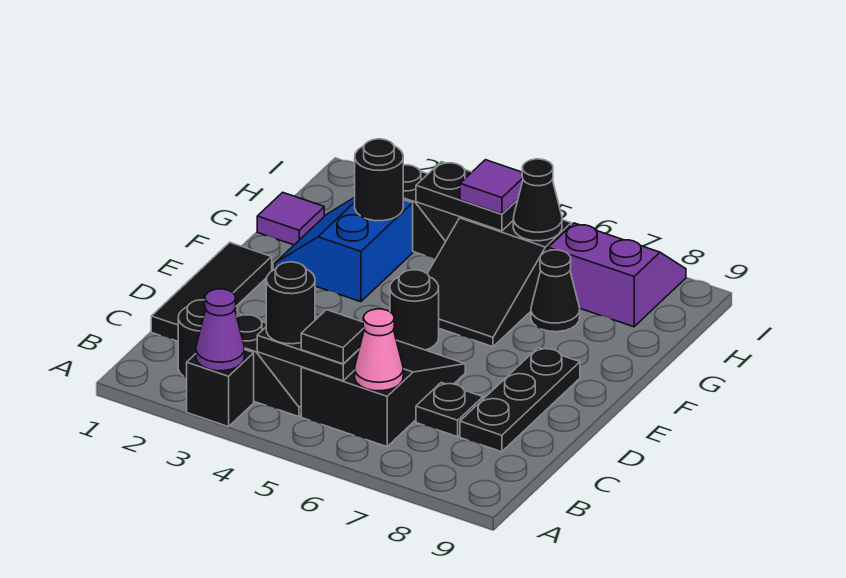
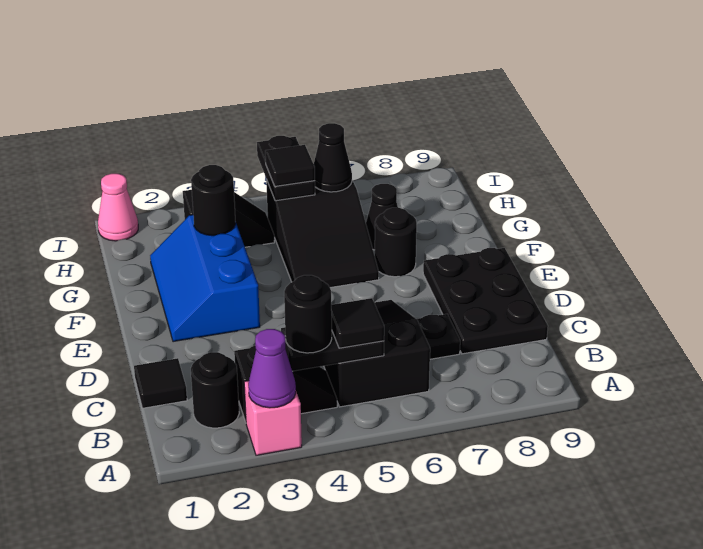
black brick A3 level 1 -> pink brick A3 level 1
pink cone B6 level 2 -> pink cone I1 level 1
black tile C1:E1 level 1 -> black tile C1 level 1
black plate C8:E8 level 1 -> black plate C8:E9 level 1
black round brick E5 level 1 -> black round brick F7 level 1
blue slope F2:G3 level 1 top 3 -> blue slope E2:G3 level 1 top 3
purple tile G1 level 1 -> none
black plate H4:H5 level 2 -> black plate H5:I5 level 2
purple tile H5 level 3 -> black tile H5 level 3
purple slope H7:I8 level 1 top H -> none

